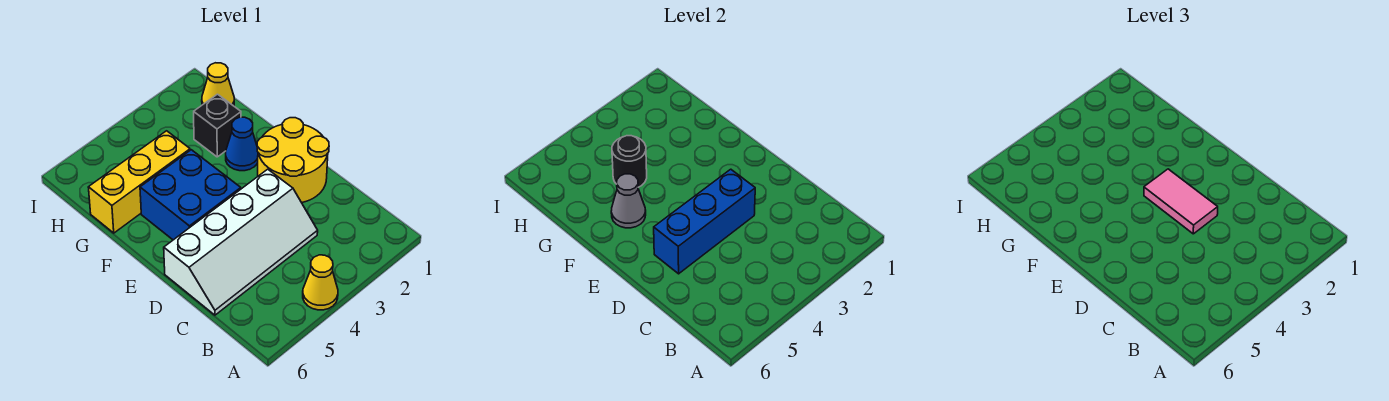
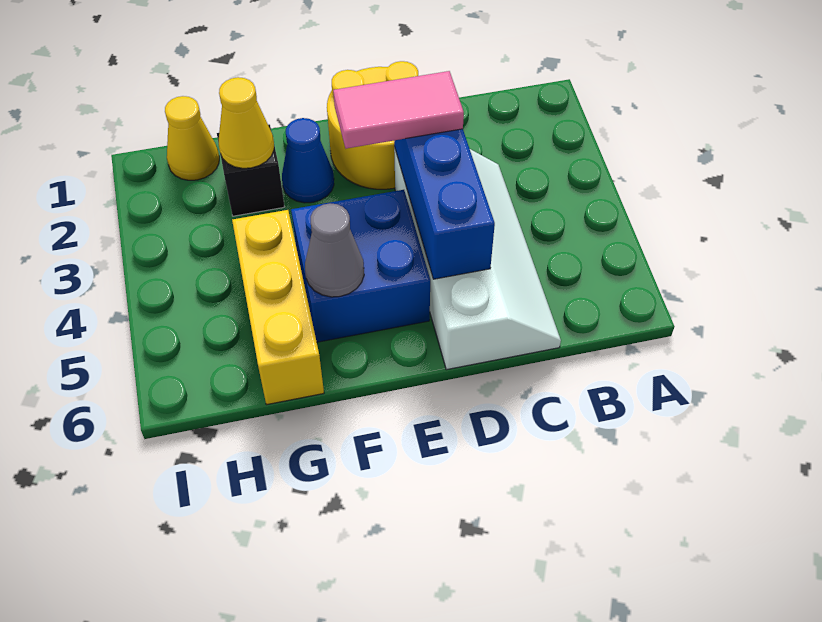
yellow cone A4 level 1 -> yellow cone G2 level 2
black round brick G4 level 2 -> none

